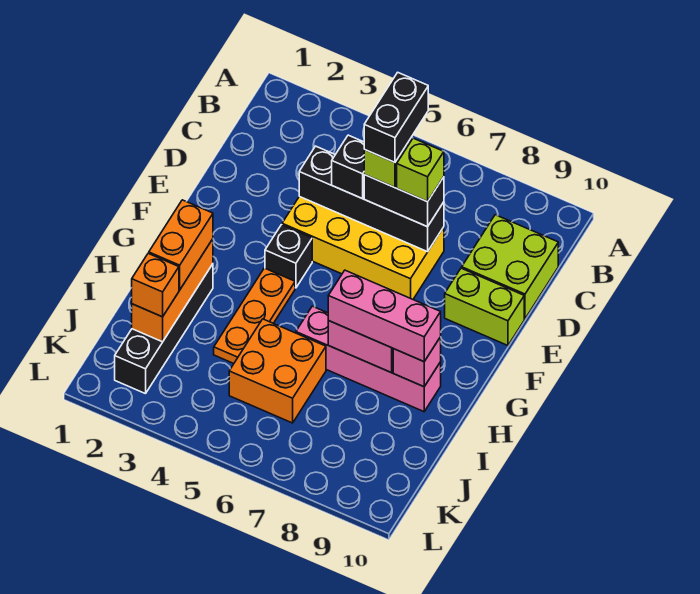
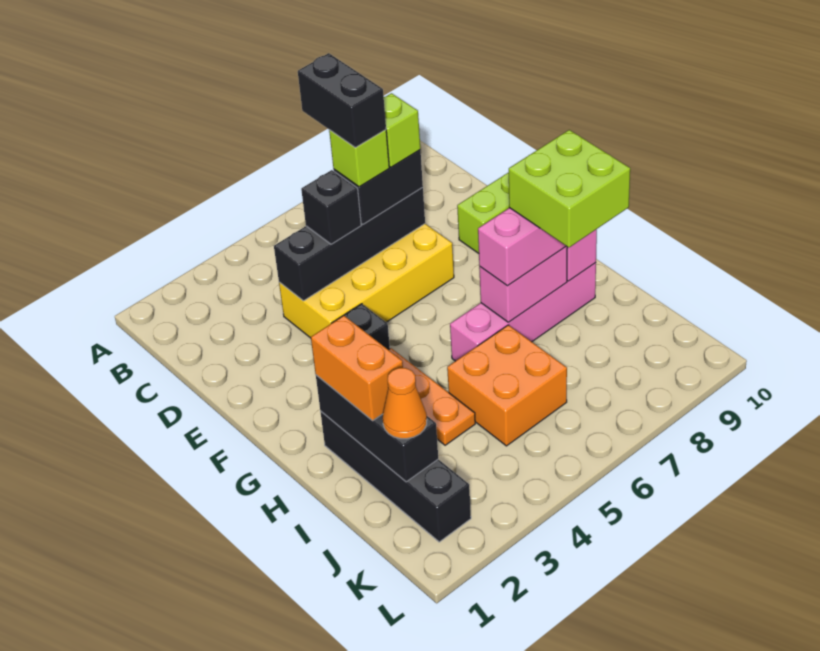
lime brick C9:D10 level 1 -> lime brick H8:I9 level 4
orange brick H2:J2 level 2 -> black brick H2:J2 level 2
orange brick J2 level 3 -> orange cone J2 level 3

